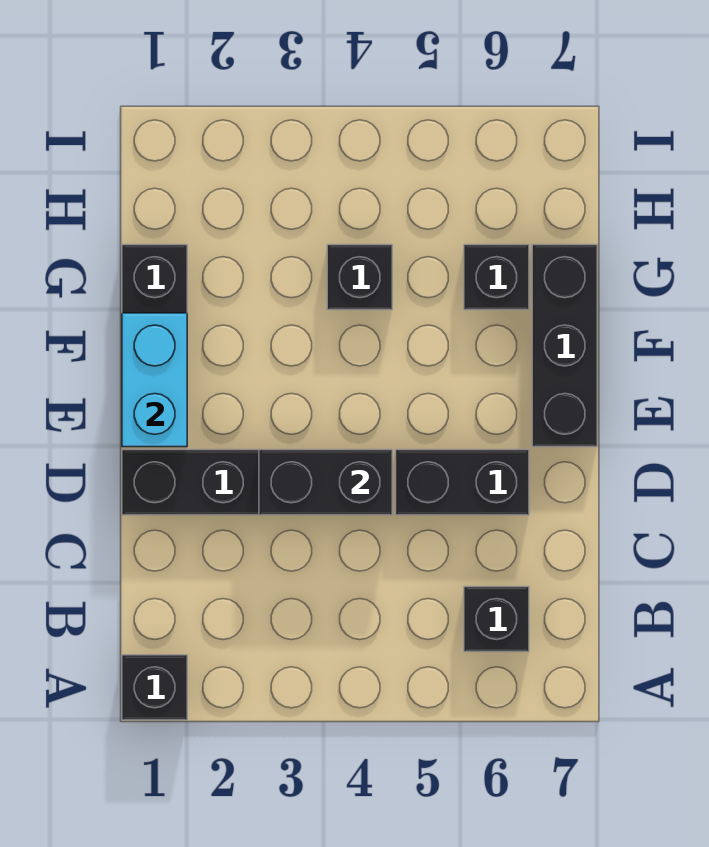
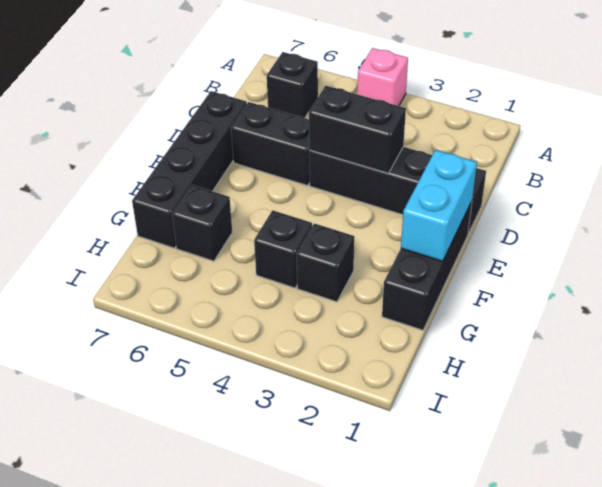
black brick A1 level 1 -> black brick G3 level 1
none -> pink brick A4 level 1
black brick E7:G7 level 1 -> black brick D7:G7 level 1

